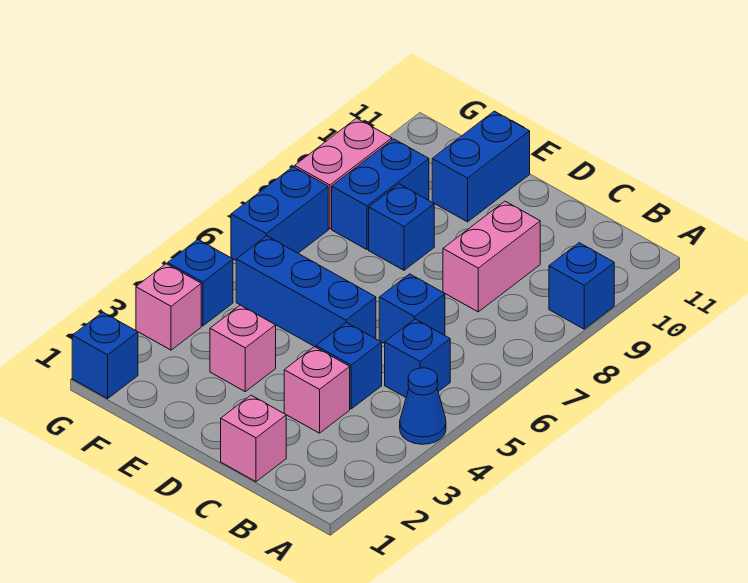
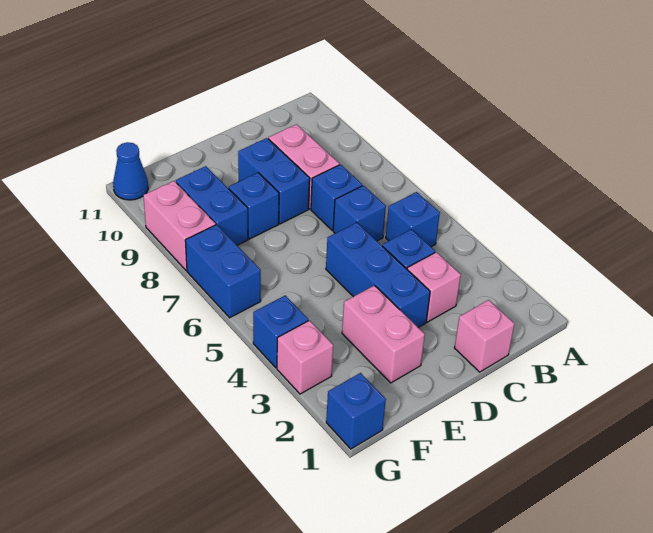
blue cone A4 level 1 -> blue cone G11 level 1
blue brick A9 level 1 -> blue brick C7 level 1
blue brick D5:F5 level 1 -> blue brick D3:D5 level 1
pink brick E3 level 1 -> pink brick E2:E3 level 1
blue brick E10:E11 level 1 -> blue brick D8:D9 level 1

